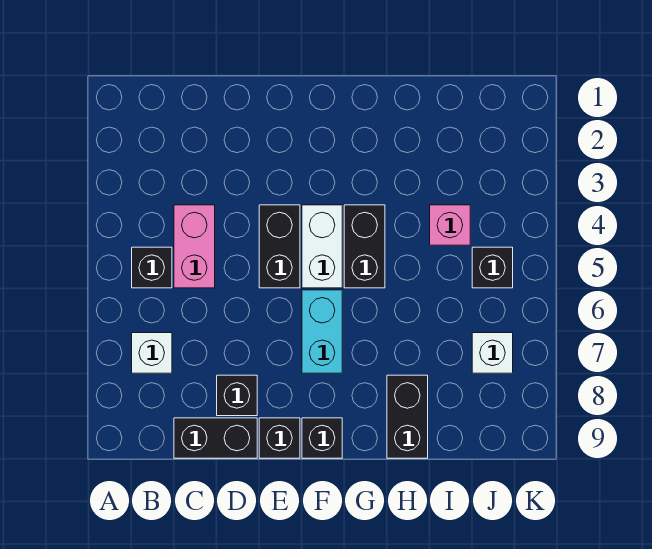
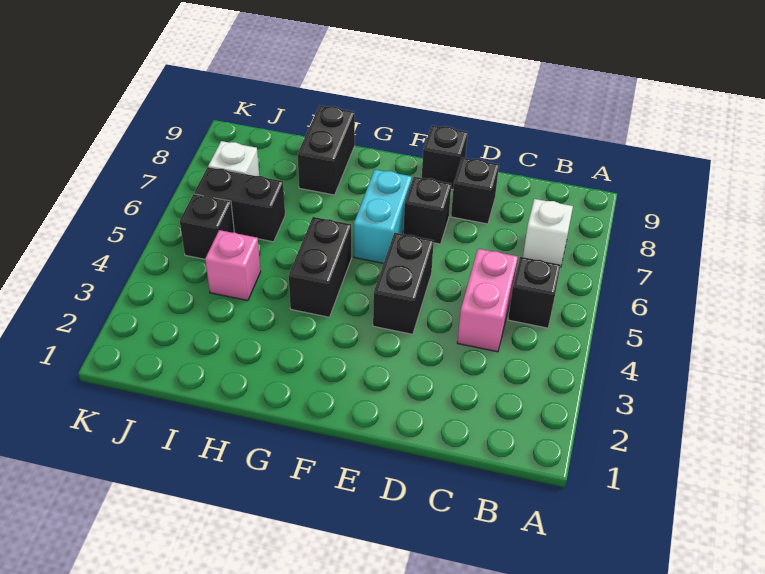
black brick C9:D9 level 1 -> black brick I6:J6 level 1
white brick F4:F5 level 1 -> none
black brick F9 level 1 -> black brick E7 level 1

